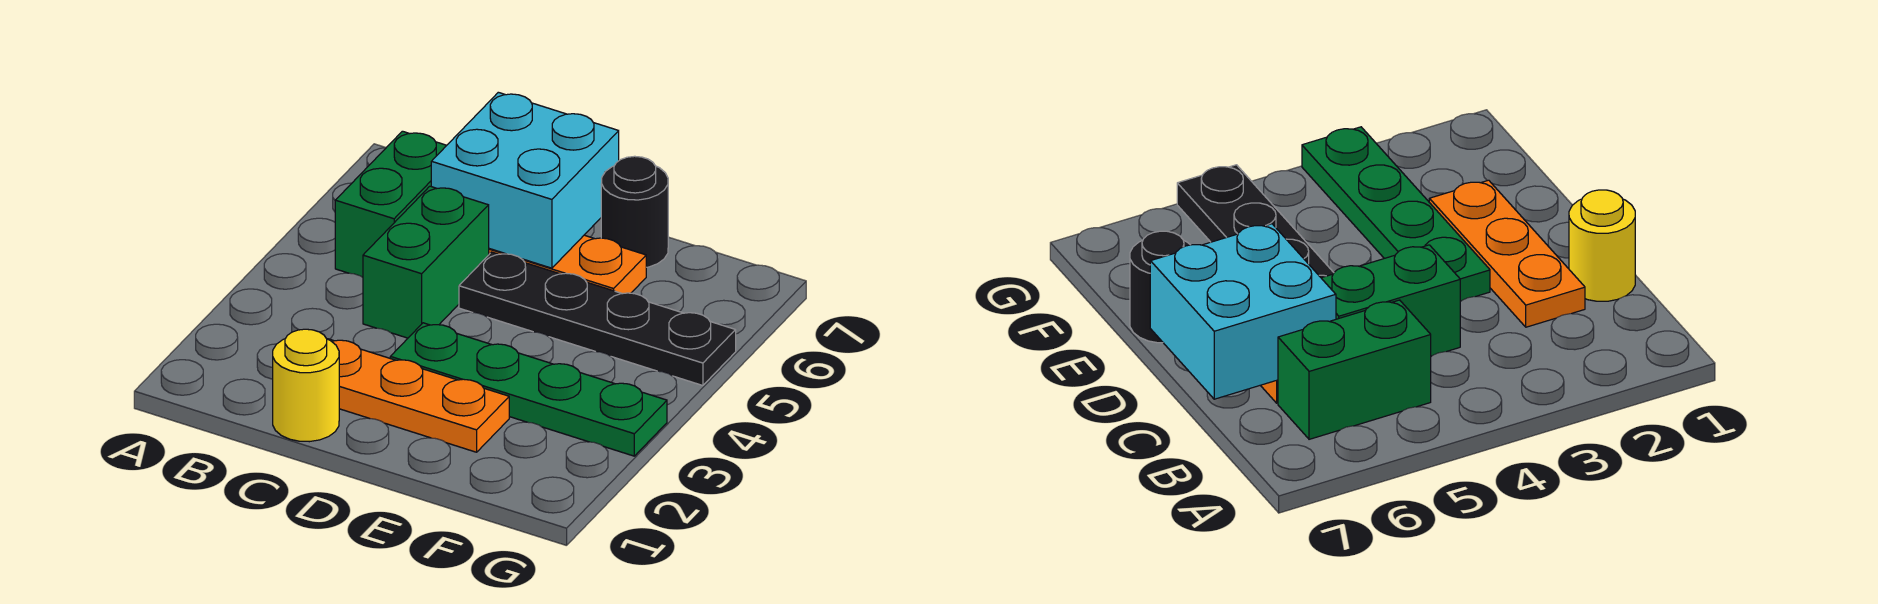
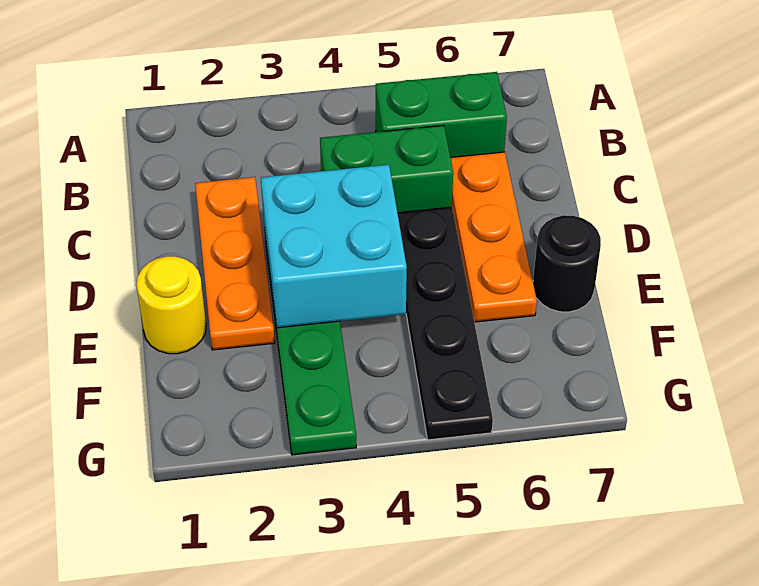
yellow round brick C1 level 1 -> yellow round brick E1 level 1
cyan brick C6:D7 level 2 -> cyan brick D3:E4 level 2

